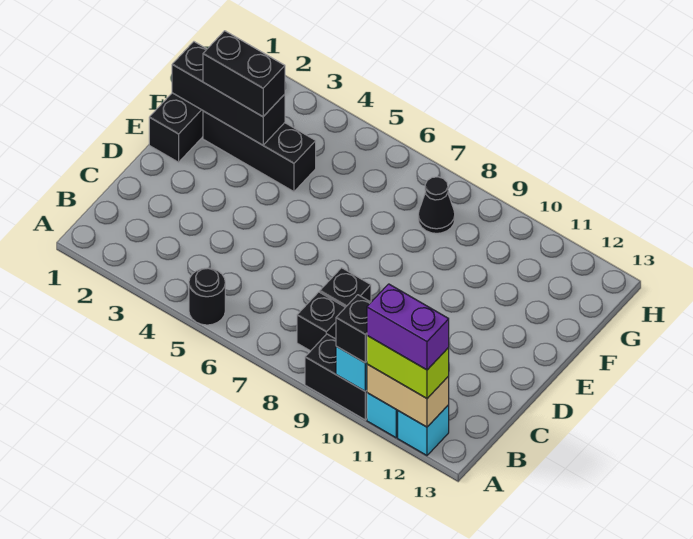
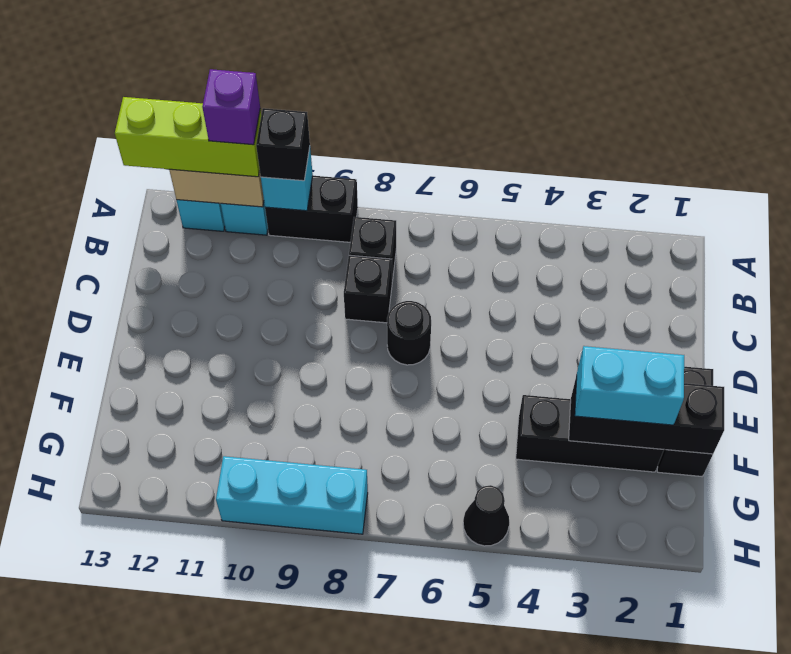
black round brick A5 level 1 -> black round brick D7 level 1
lime brick A11:A12 level 3 -> lime brick A11:A13 level 3
purple brick A11:A12 level 4 -> purple brick A11 level 4
black brick F2:F3 level 3 -> cyan brick F2:F3 level 3
black cone G8 level 1 -> black cone H5 level 1
none -> cyan brick H8:H10 level 1

